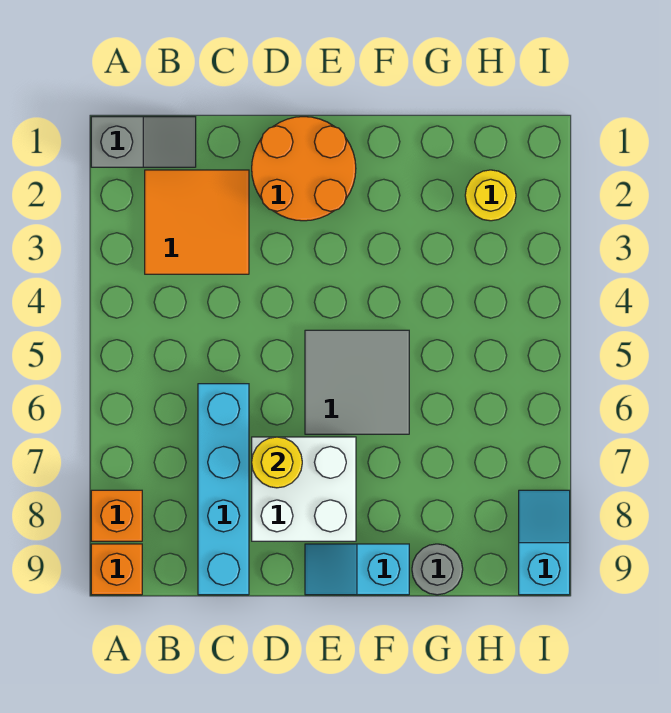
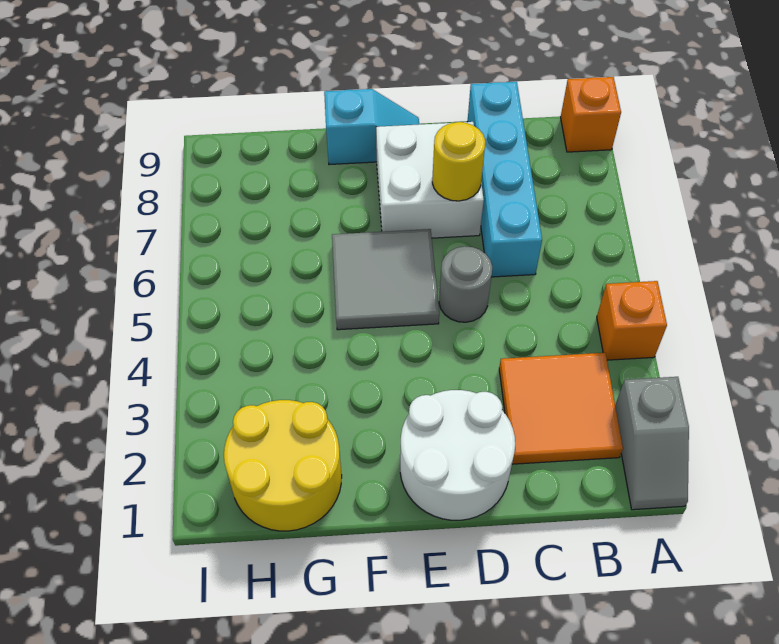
grey slope A1:B1 level 1 top A -> grey slope A1:A2 level 1 top 2
orange brick A8 level 1 -> orange brick A4 level 1
orange round brick D1:E2 level 1 -> white round brick D1:E2 level 1
grey round brick G9 level 1 -> grey round brick D5 level 1
yellow round brick H2 level 1 -> yellow round brick G1:H2 level 1
cyan slope I8:I9 level 1 top 9 -> none

